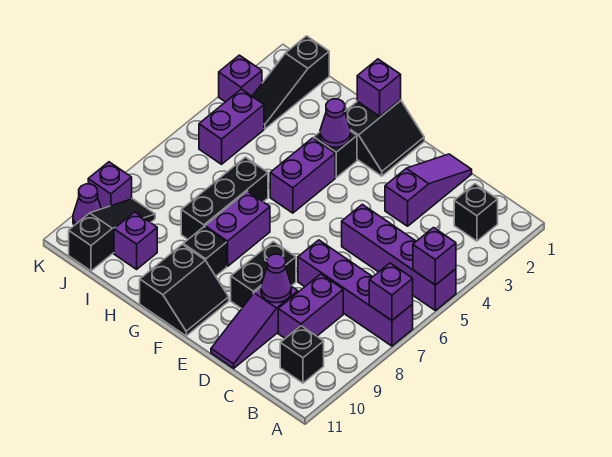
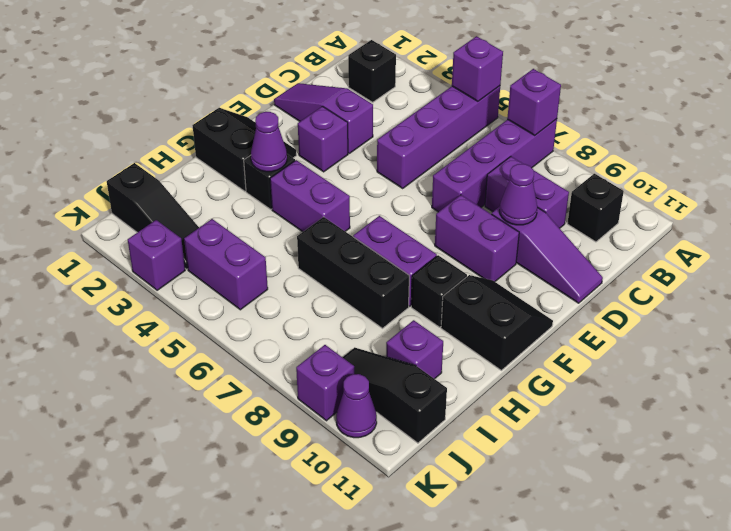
black brick E8:E9 level 1 -> purple brick E8:E9 level 1
purple brick G1 level 2 -> purple brick E3 level 1

